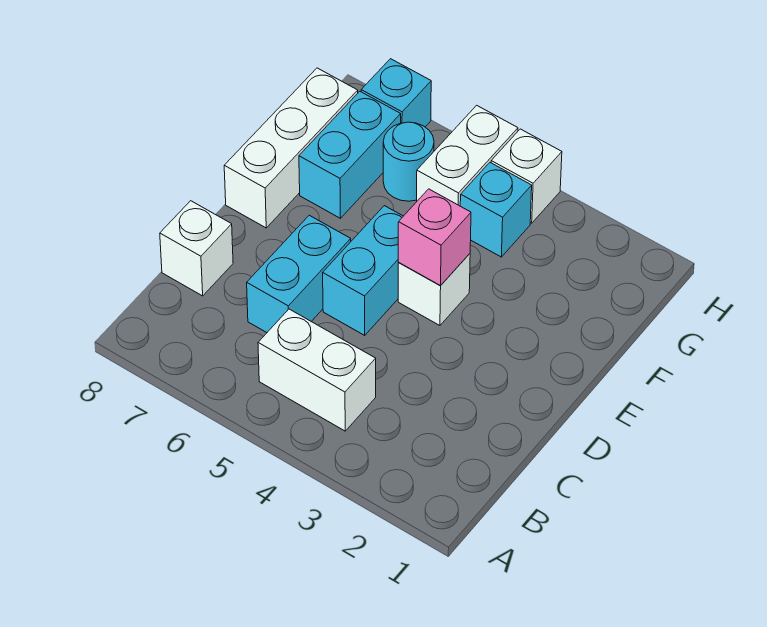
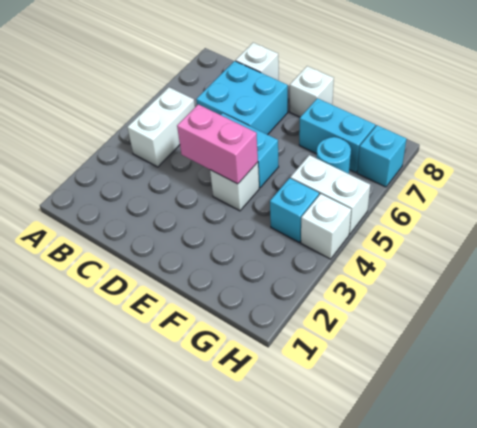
cyan brick C6:D6 level 1 -> cyan brick C6:D7 level 1
pink brick E4 level 2 -> pink brick D4:E4 level 2
white brick E8:G8 level 1 -> white brick E8 level 1

